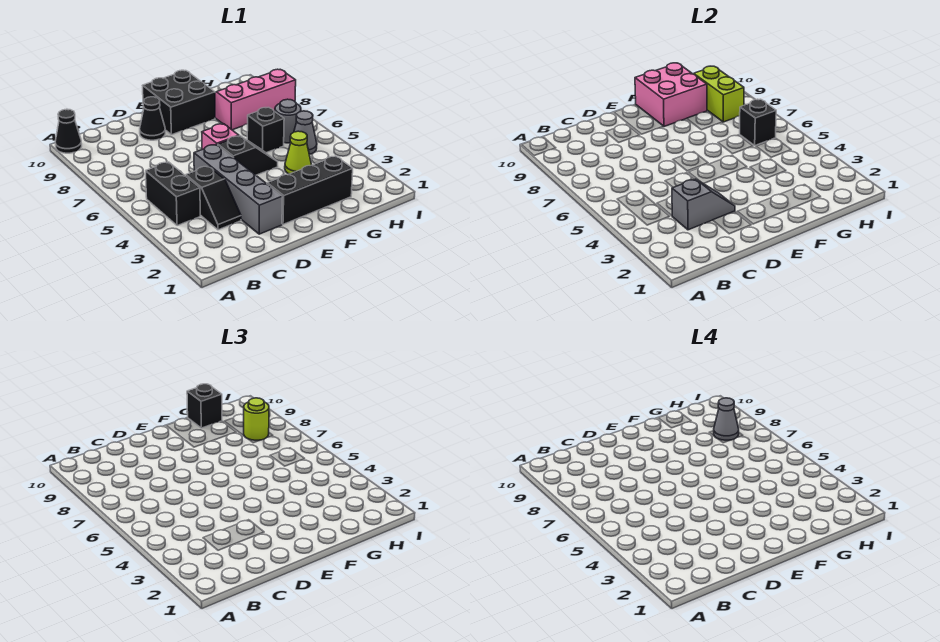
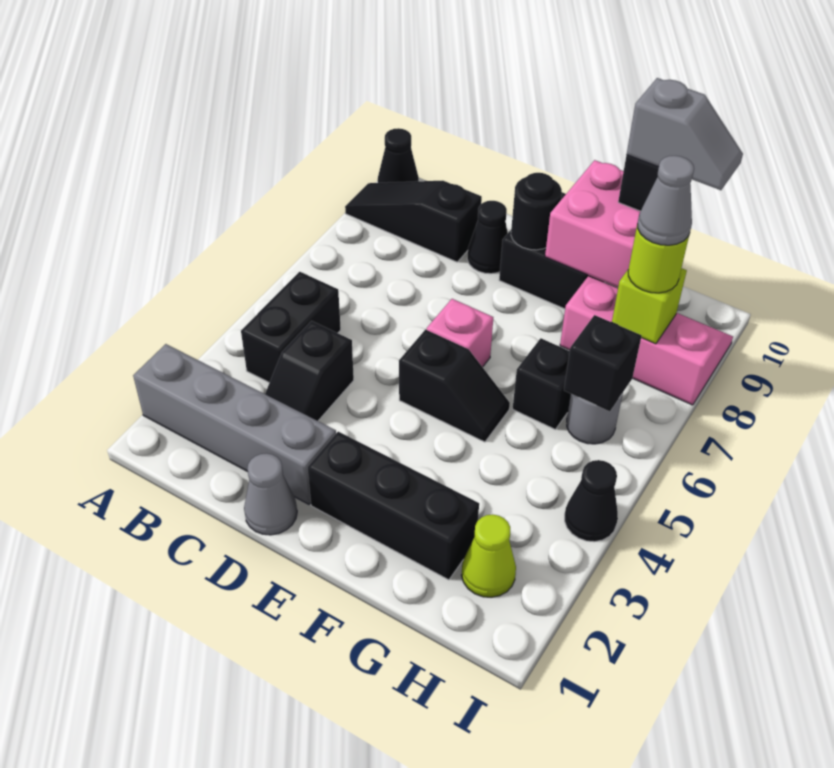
none -> black slope A9:C9 level 1 top C
grey slope C3:D3 level 2 top C -> grey slope G10:H10 level 4 top G
grey brick D2:D5 level 1 -> grey brick A2:D2 level 1
none -> black round brick E9 level 2
lime cone G4 level 1 -> lime cone H2 level 1
grey cone H5 level 1 -> grey cone D1 level 1
lime brick H8:H9 level 2 -> lime brick H8 level 2
none -> black cone I4 level 1

